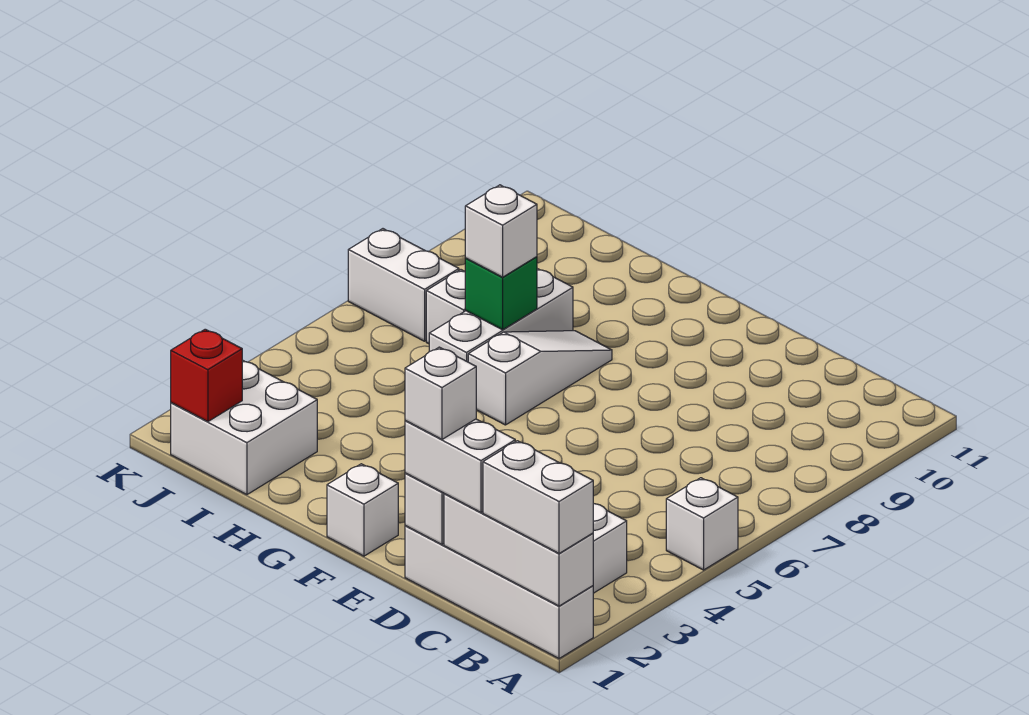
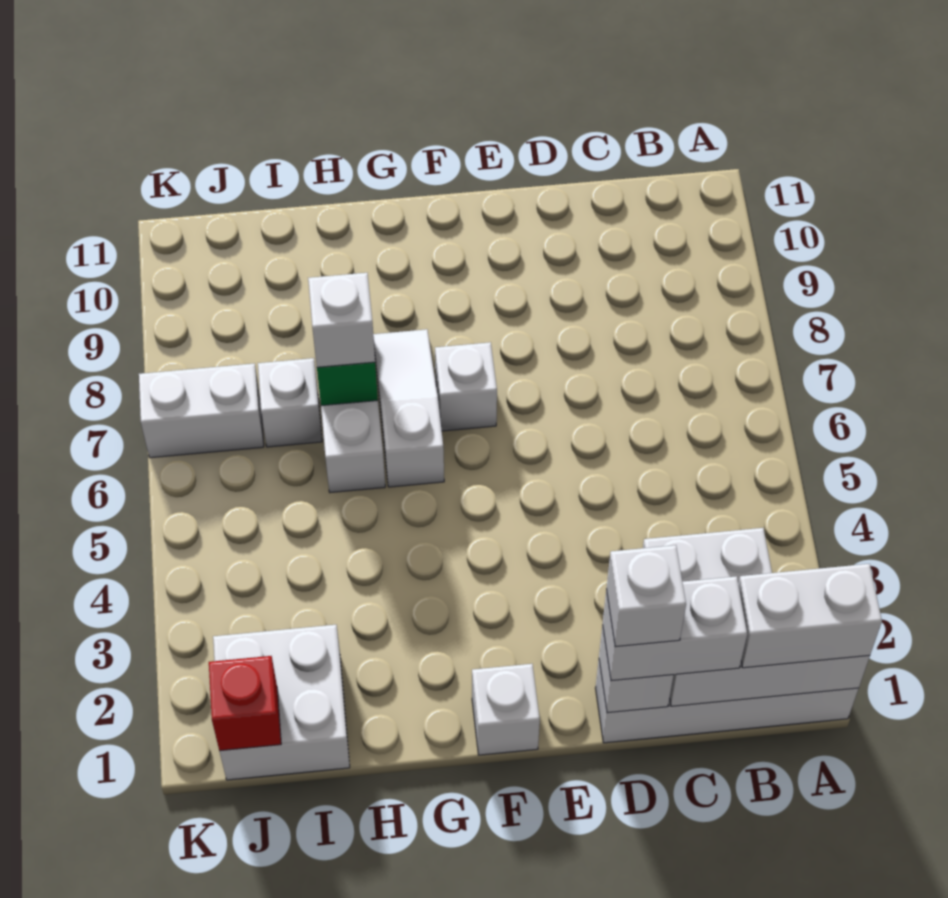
white brick A5 level 1 -> white brick F7 level 1

